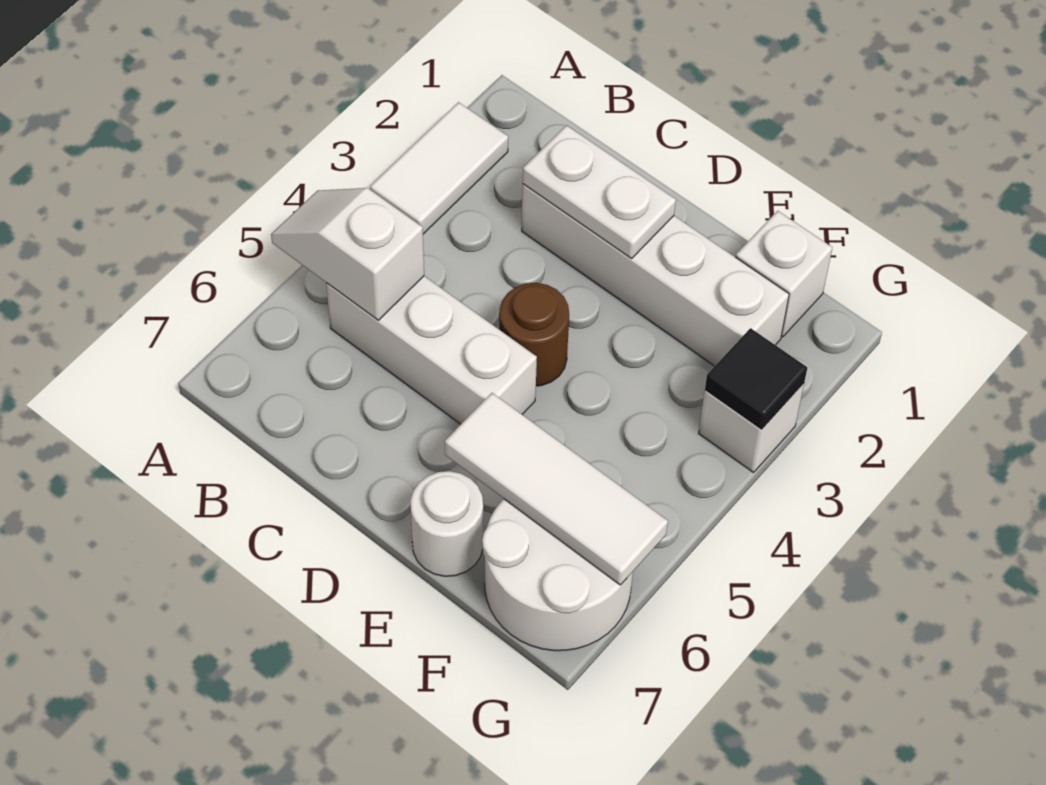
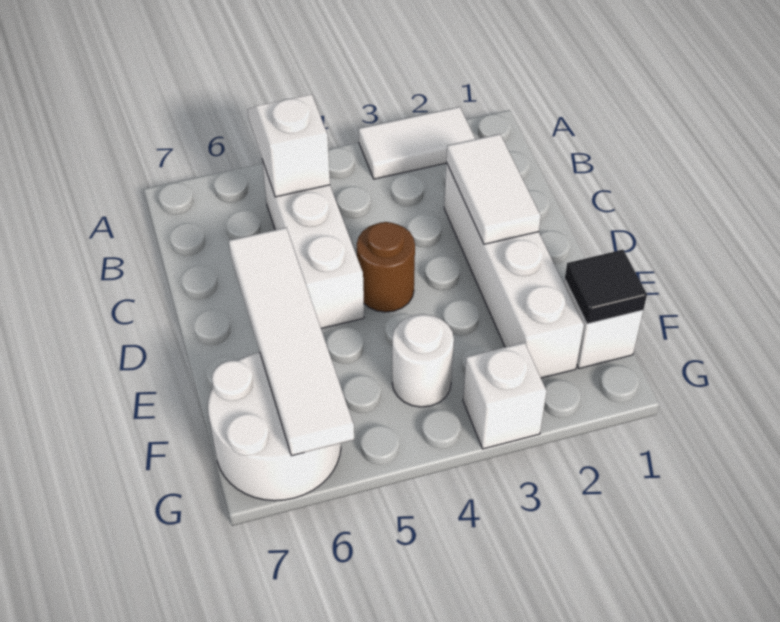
white plate C2:D2 level 2 -> white tile C2:D2 level 2
white tile E6:G6 level 2 -> white tile D6:G6 level 2
white round brick E7 level 1 -> white round brick F4 level 1
black tile G3 level 2 -> black tile F1 level 2

